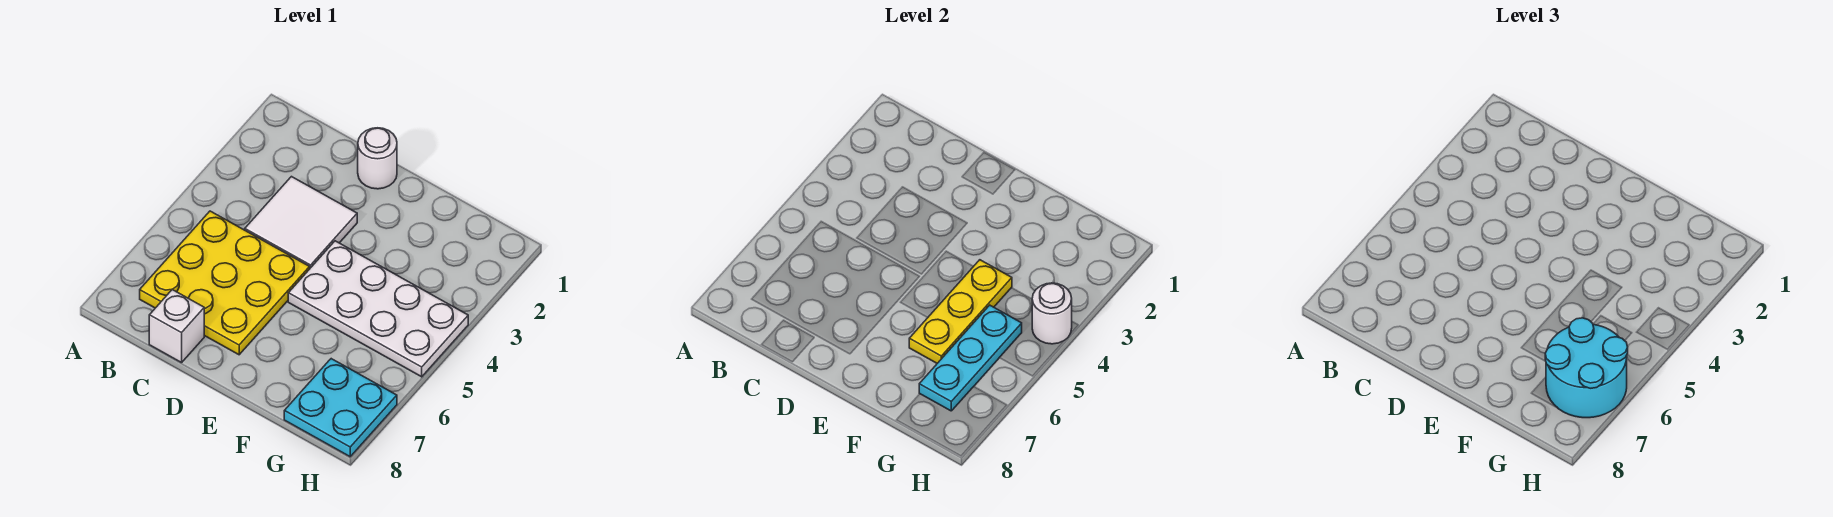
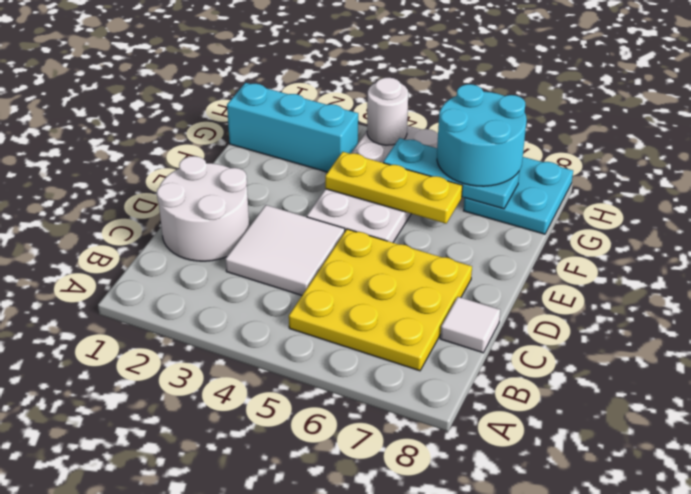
white brick C8 level 1 -> white tile C8 level 1
white round brick D1 level 1 -> white round brick C1:D2 level 1
none -> cyan brick G1:G3 level 1

